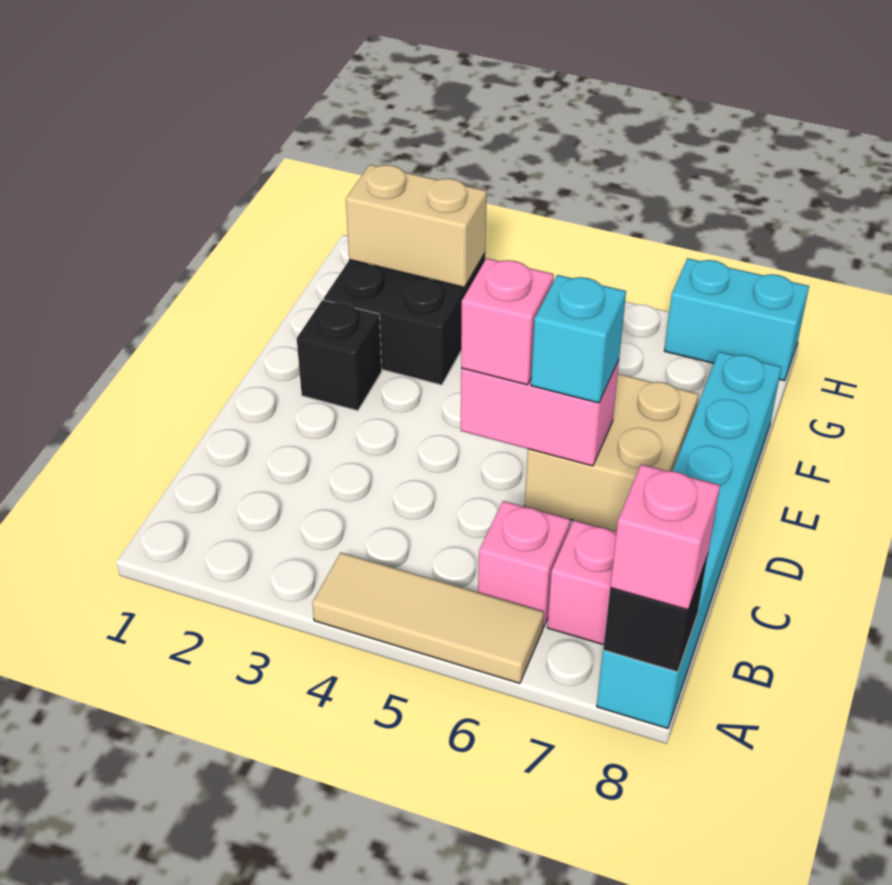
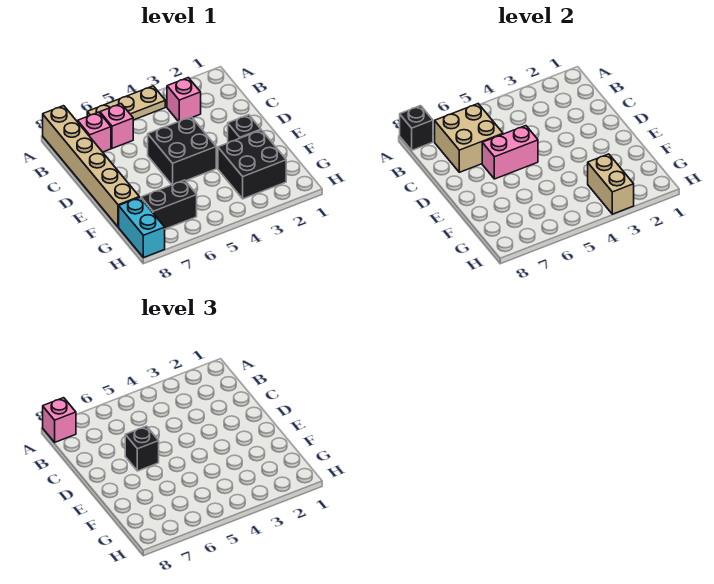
tan tile A4:A6 level 1 -> tan plate A4:A6 level 1
cyan brick A8:F8 level 1 -> tan brick A8:F8 level 1
none -> black brick D4:E5 level 1
pink brick D5 level 3 -> pink brick B3 level 1
tan brick D6:E7 level 1 -> tan brick B6:C7 level 2
cyan brick D6 level 3 -> black brick D6 level 3
tan brick G2:G3 level 2 -> tan brick G3:H3 level 2
none -> black brick G6:G7 level 1
cyan brick H7:H8 level 1 -> cyan brick G8:H8 level 1

